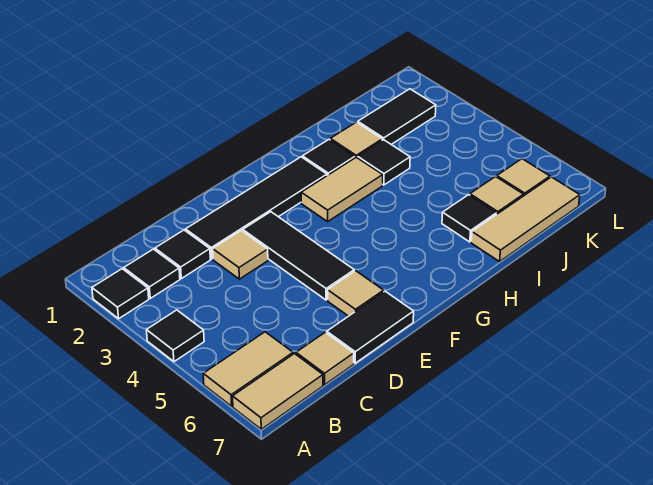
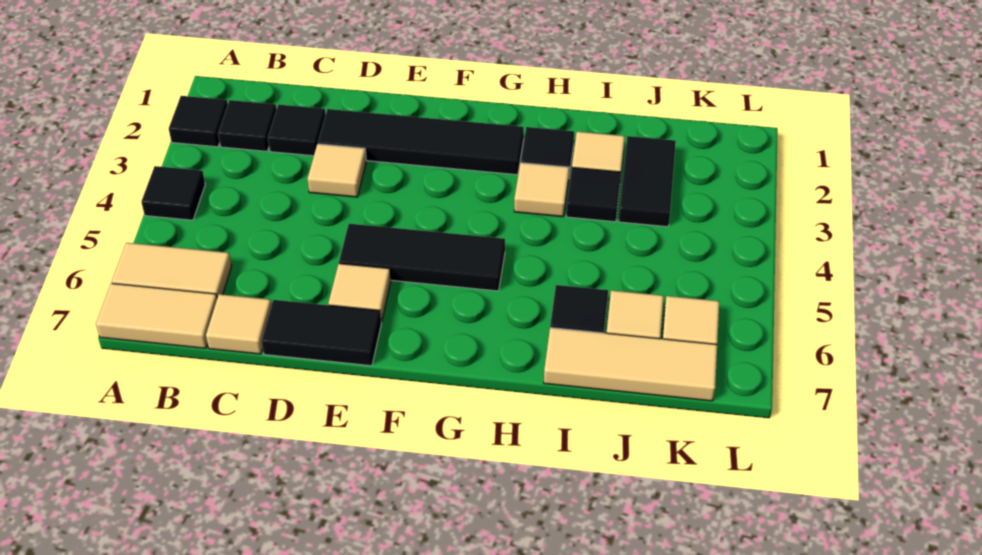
black tile E3:E5 level 1 -> black tile E5:G5 level 1
tan tile G3:H3 level 1 -> tan tile H3 level 1
black tile J2:K2 level 1 -> black tile J2:J3 level 1

